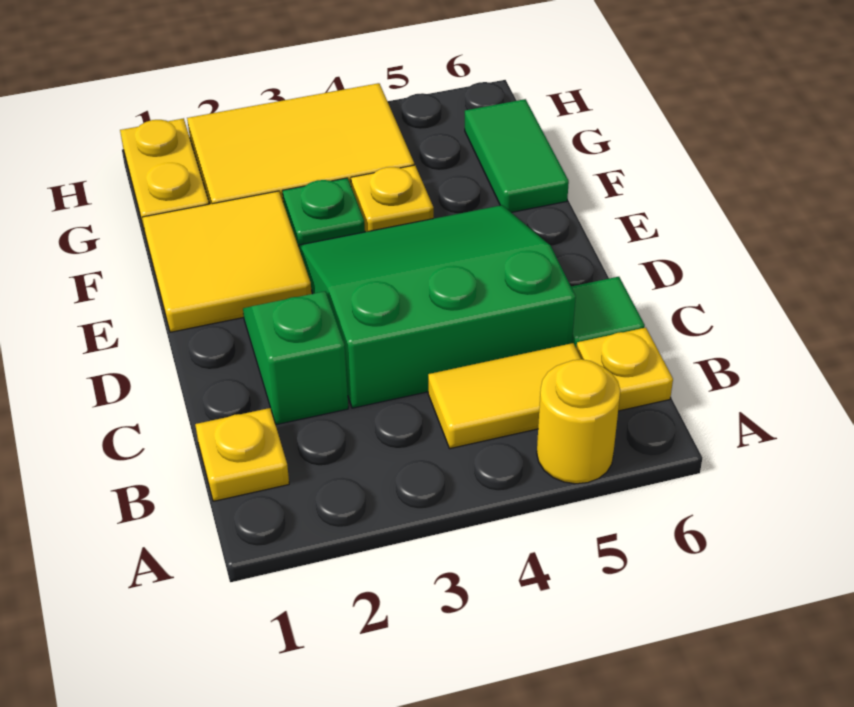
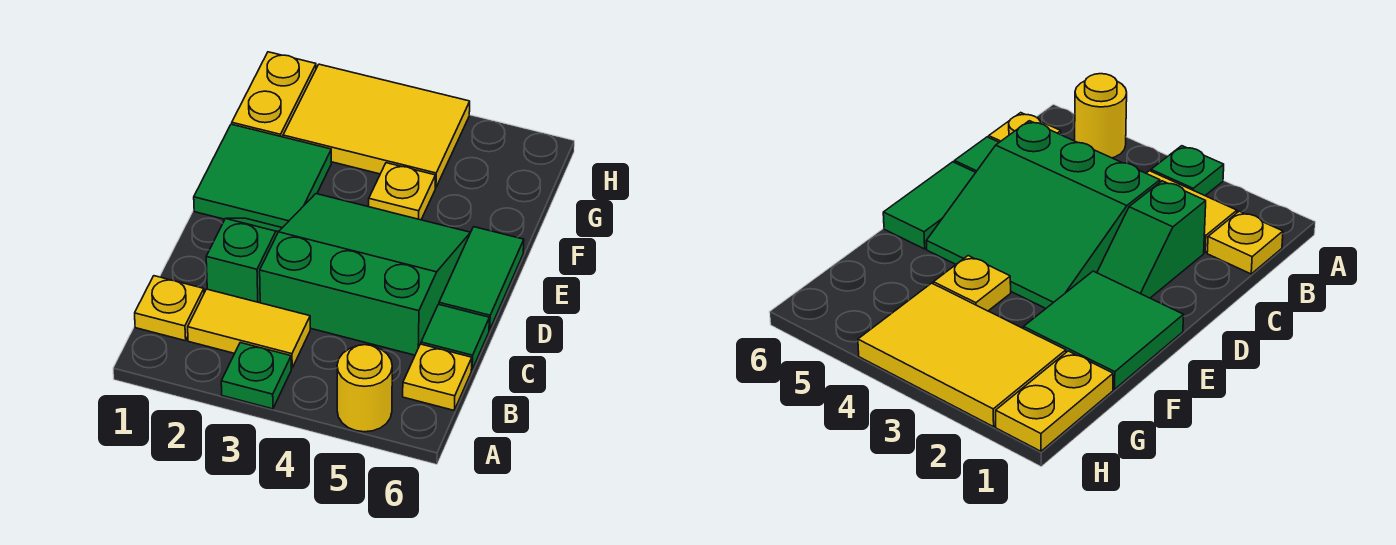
yellow tile B4:B5 level 1 -> yellow tile B2:B3 level 1
yellow tile E1:F2 level 1 -> green tile E1:F2 level 1
green plate F3 level 1 -> green plate A3 level 1
green tile F6:G6 level 1 -> green tile D6:E6 level 1

